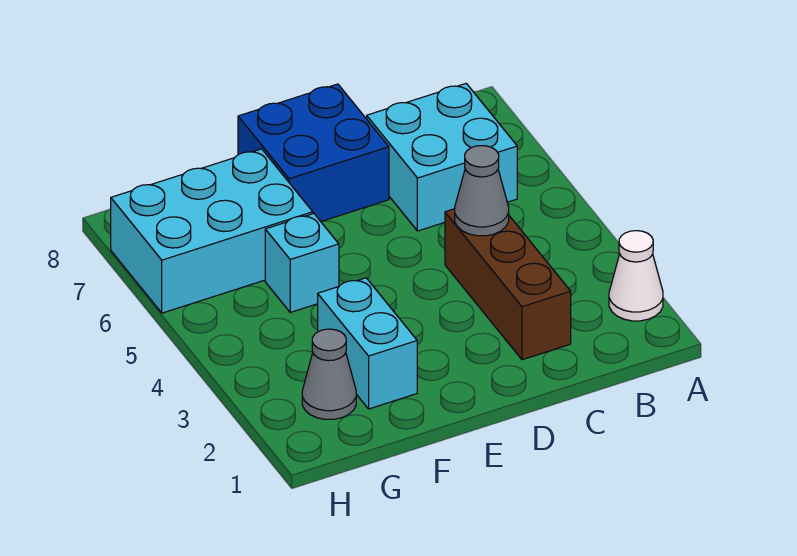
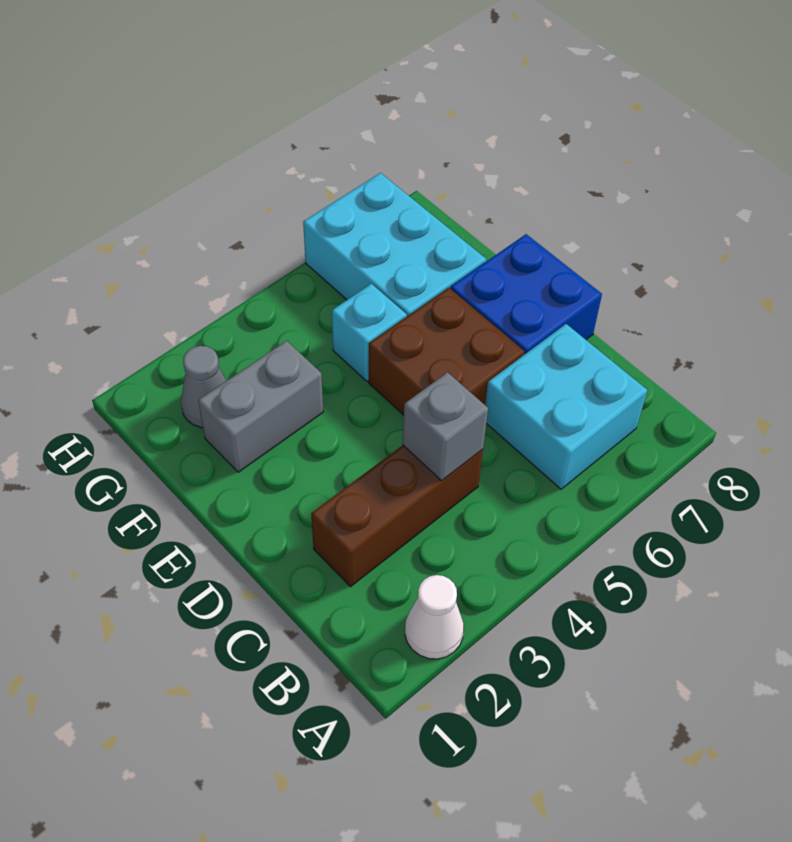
grey cone C4 level 2 -> grey brick C4 level 2
none -> brown brick D5:E6 level 1
cyan brick F2:F3 level 1 -> grey brick F2:F3 level 1

